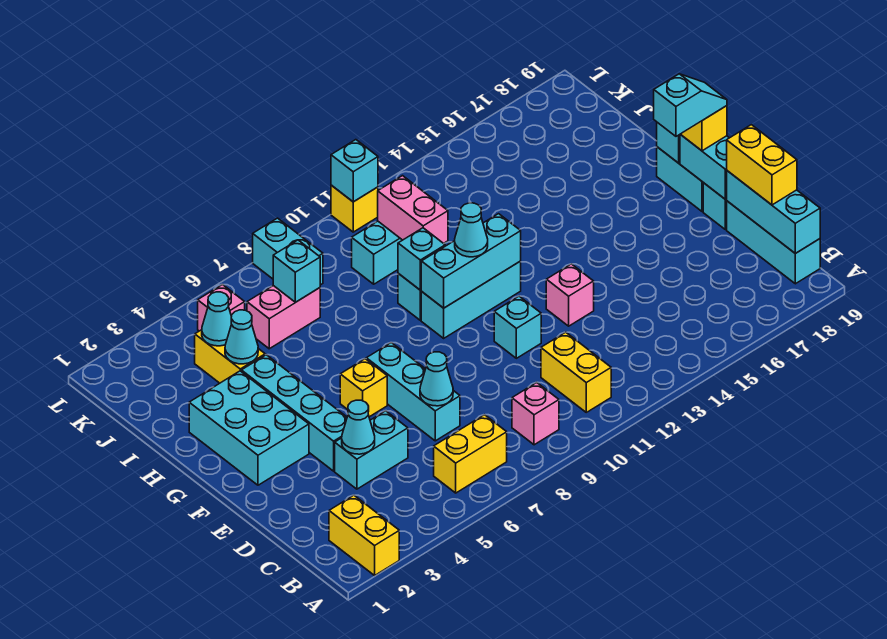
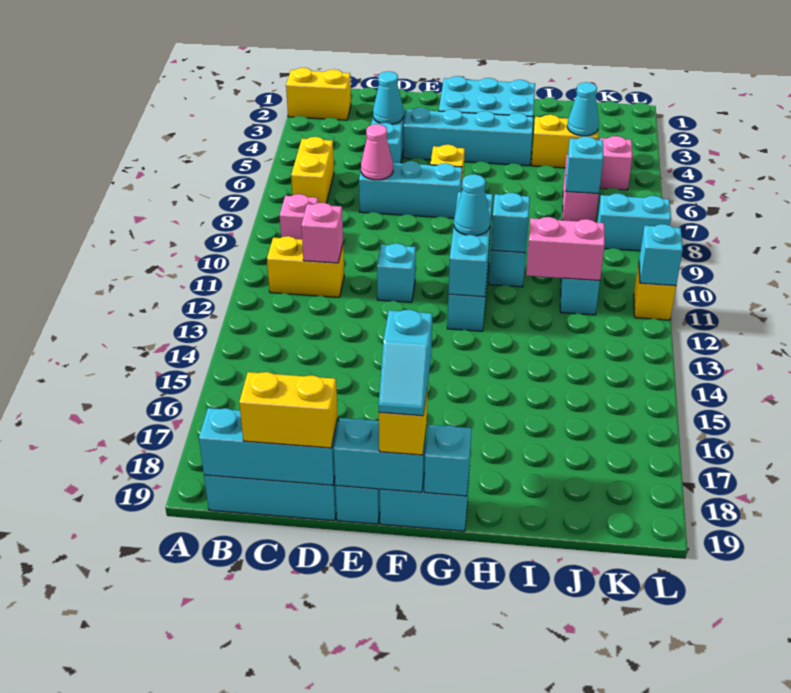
cyan cone D7 level 2 -> pink cone D7 level 2
pink brick E13 level 1 -> pink brick C11 level 2
cyan cone I4 level 2 -> none

